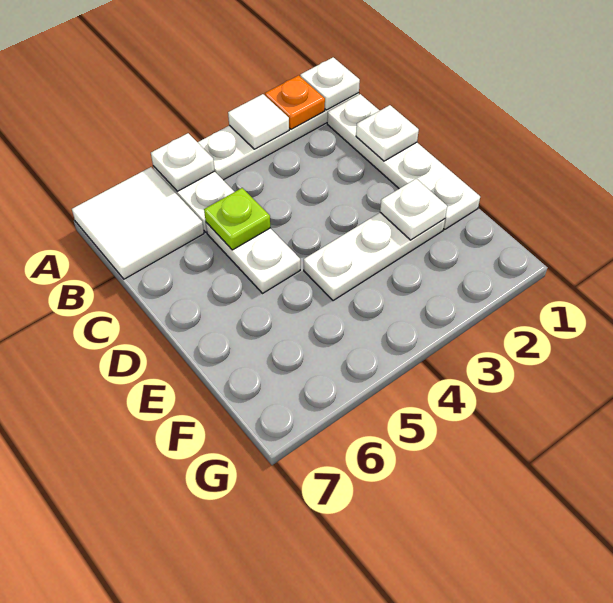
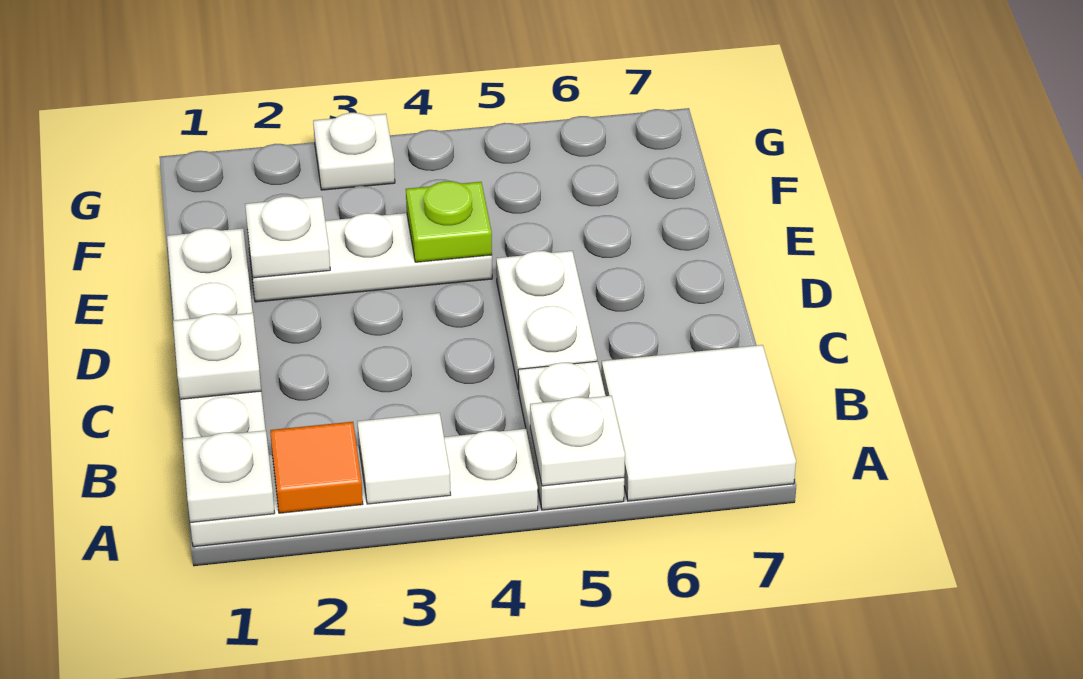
orange plate A2 level 2 -> orange tile A2 level 2
lime plate C5 level 2 -> lime plate E4 level 2
none -> white plate G3 level 1

